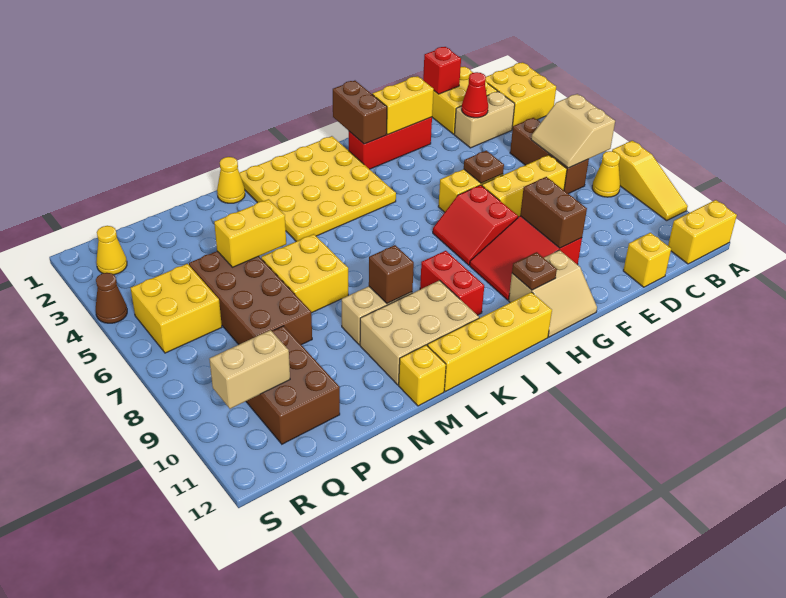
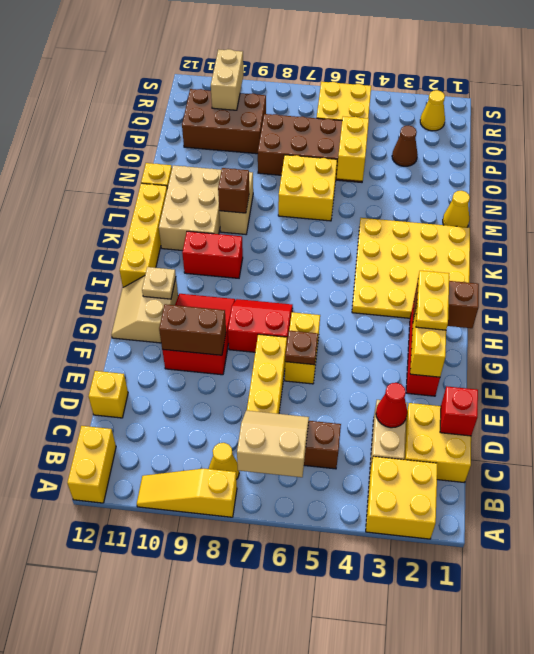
none -> yellow plate G2:H2 level 3
brown plate H11 level 2 -> tan plate H11 level 2
brown cone S4 level 1 -> brown cone P3 level 1

